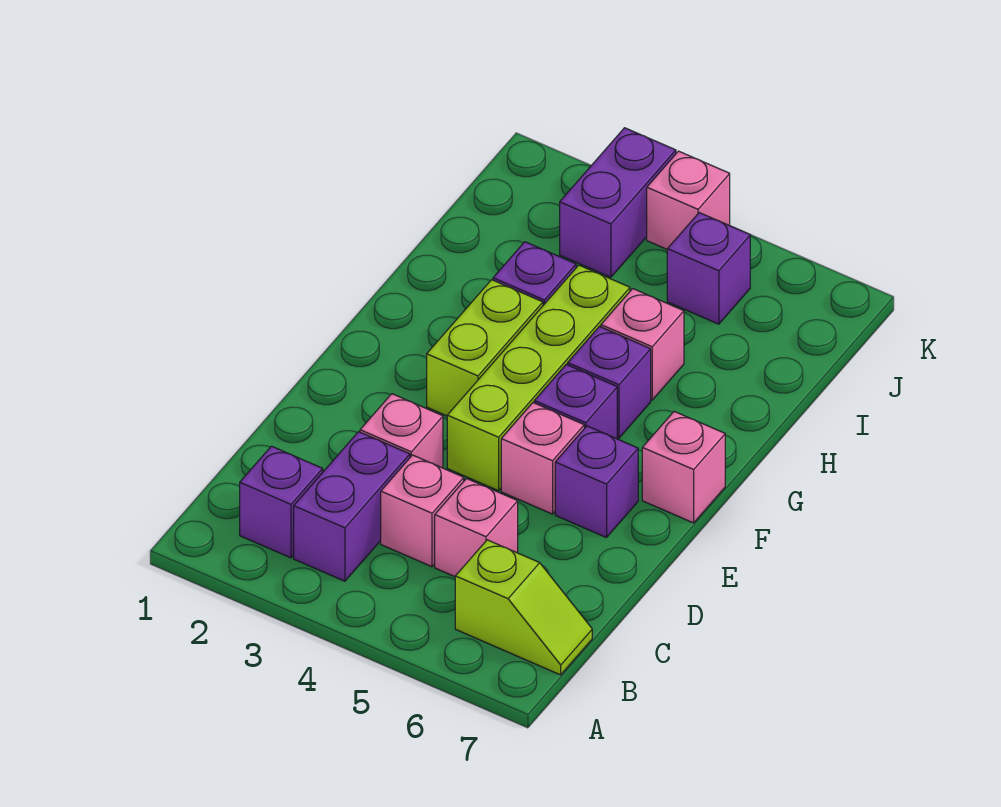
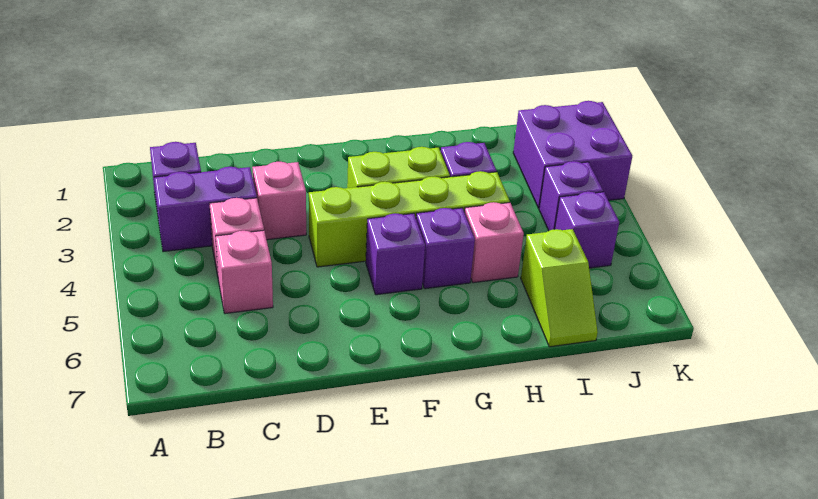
lime slope B6:B7 level 1 top 6 -> lime slope I6:I7 level 1 top 6
pink brick E5 level 1 -> none
purple brick E6 level 1 -> purple brick J4 level 1
pink brick F7 level 1 -> none
purple brick J3:K3 level 1 -> purple brick J2:K3 level 1
pink brick K4 level 1 -> none

